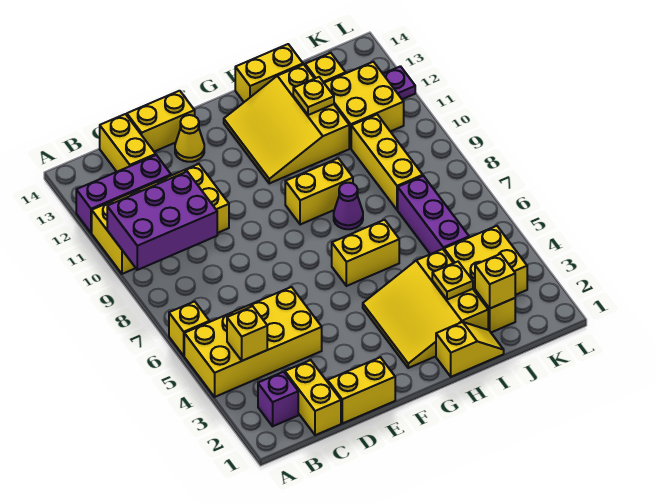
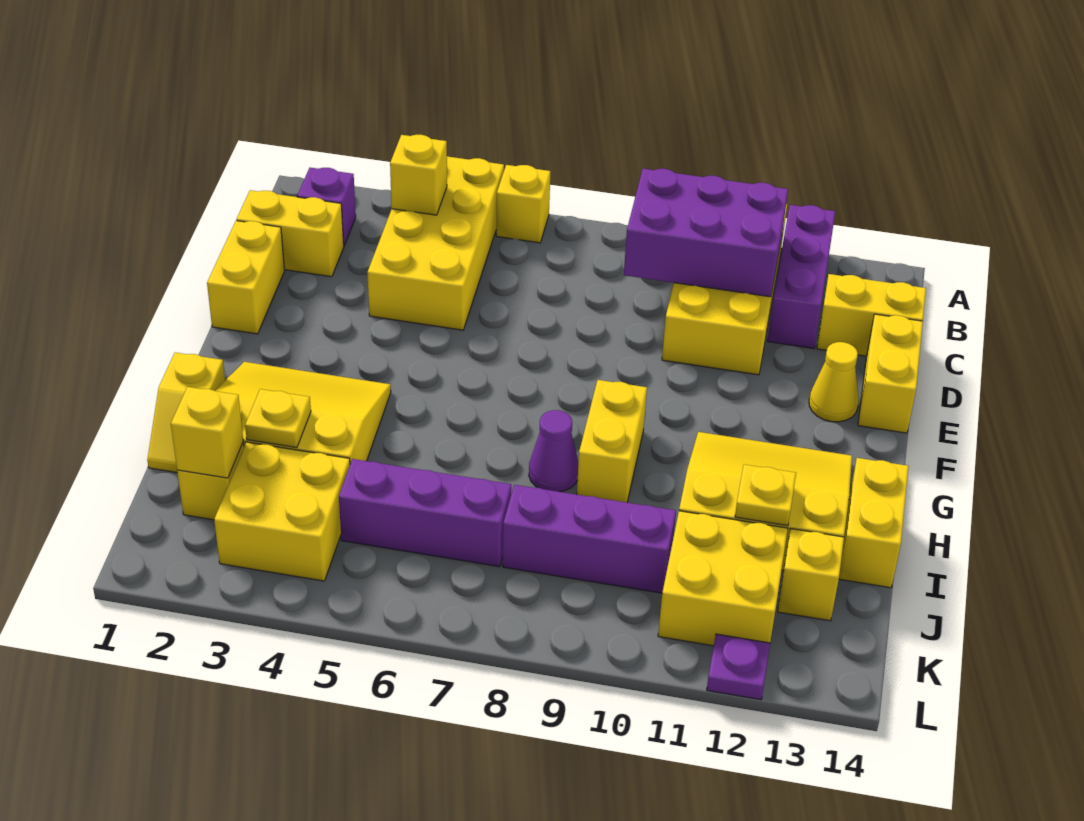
purple brick A9:C10 level 2 -> purple brick B9:C11 level 2
yellow brick G6:H6 level 1 -> none
yellow brick J8:J10 level 1 -> purple brick J8:J10 level 1

